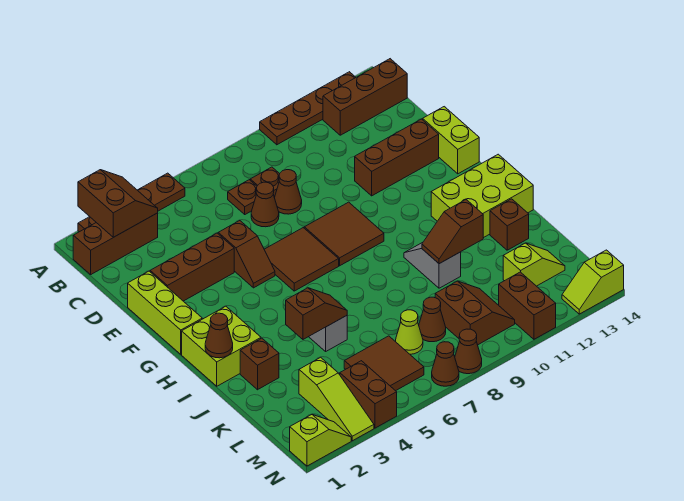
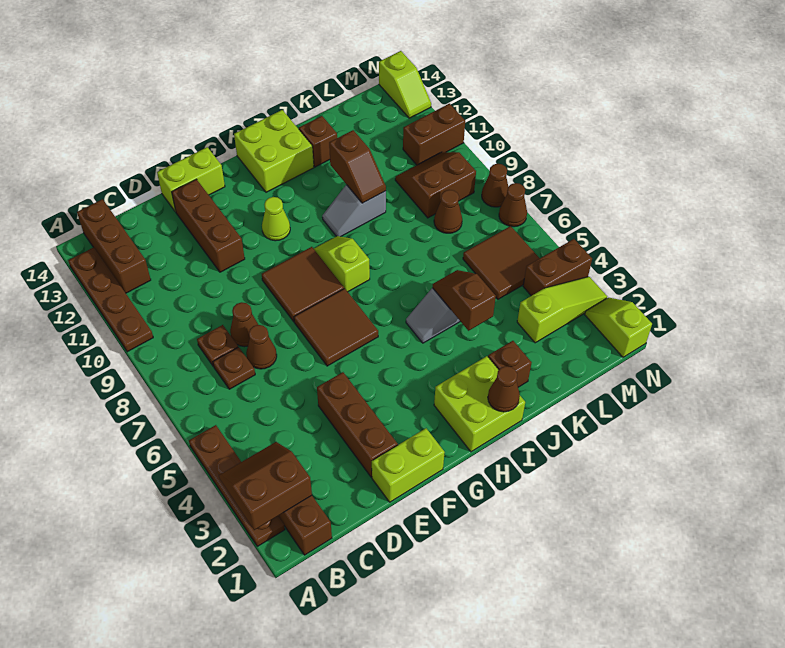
lime brick E1:G1 level 1 -> lime brick E1:F1 level 1
brown slope E5:F5 level 1 top E -> none
lime brick H12:I14 level 1 -> lime brick H13:I14 level 1
lime cone L7 level 1 -> lime cone G11 level 1
lime slope L12:L13 level 1 top 12 -> lime slope H8:H9 level 1 top 8

